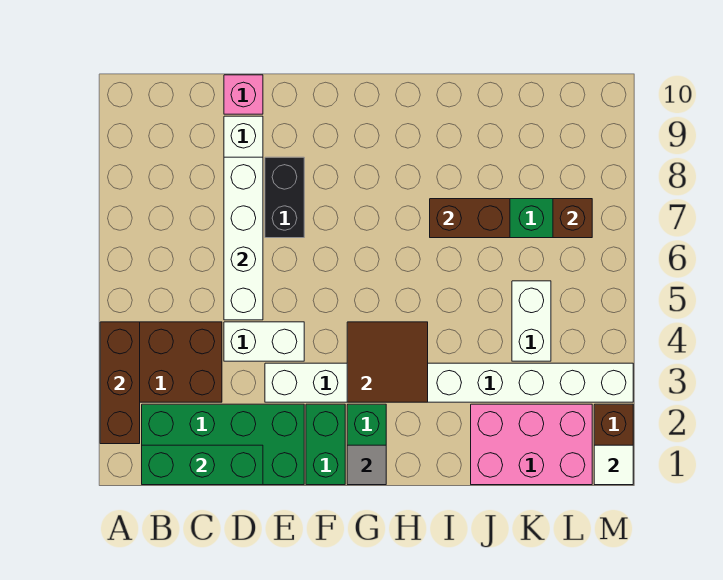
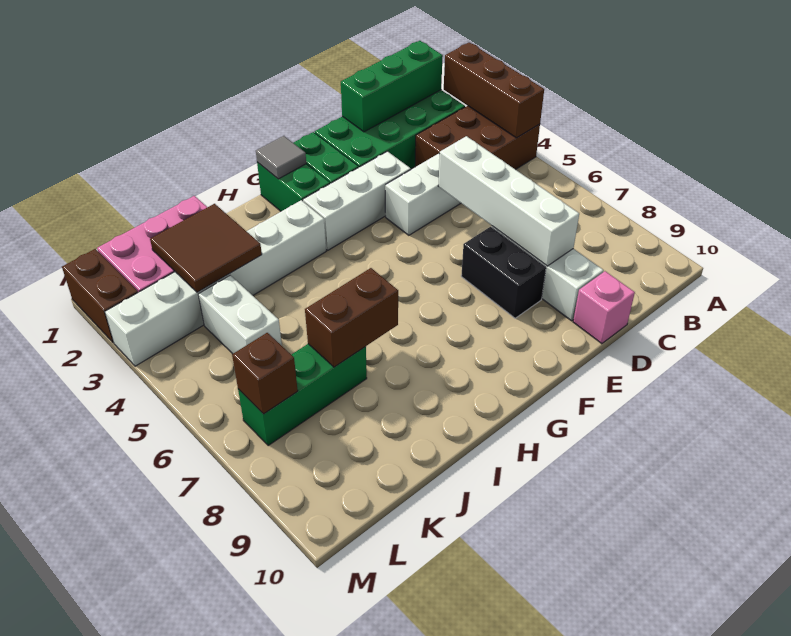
brown tile G3:H4 level 2 -> brown tile J2:K3 level 2
white tile M1 level 2 -> none

